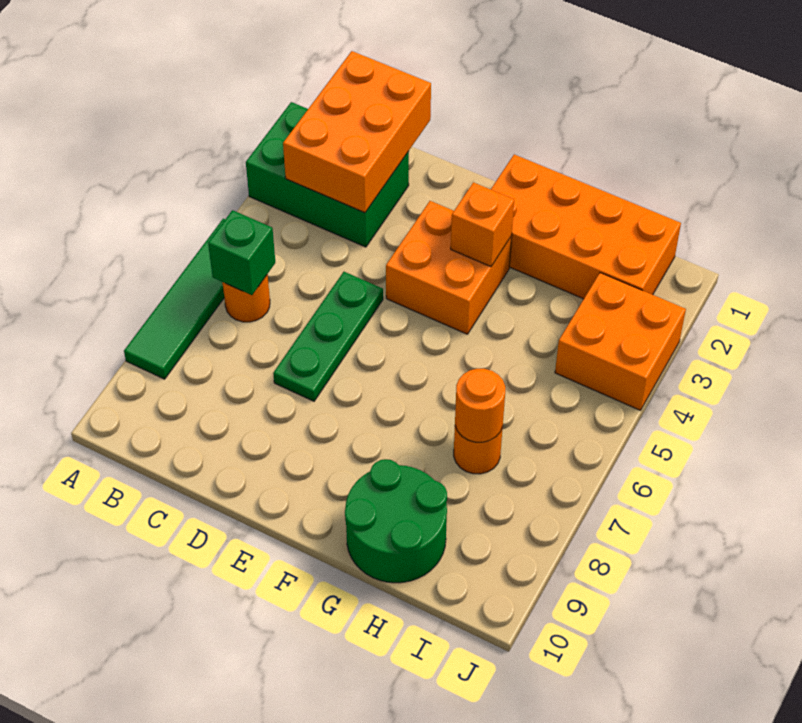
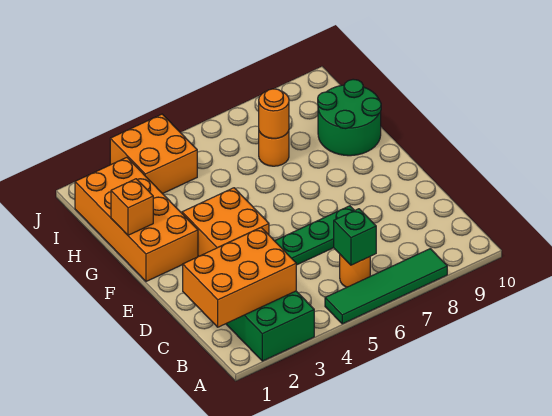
orange brick F3 level 2 -> orange brick G1 level 2

